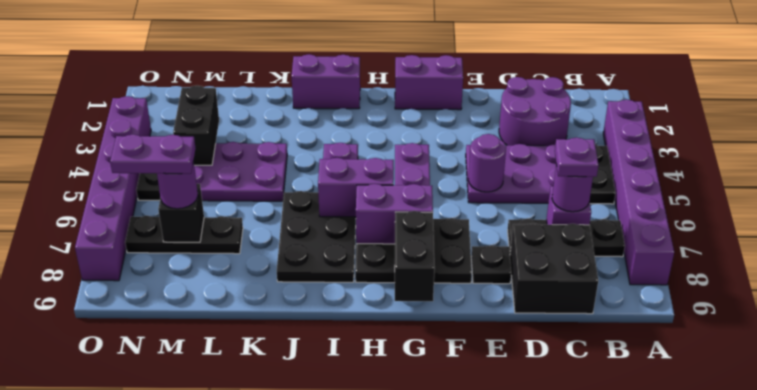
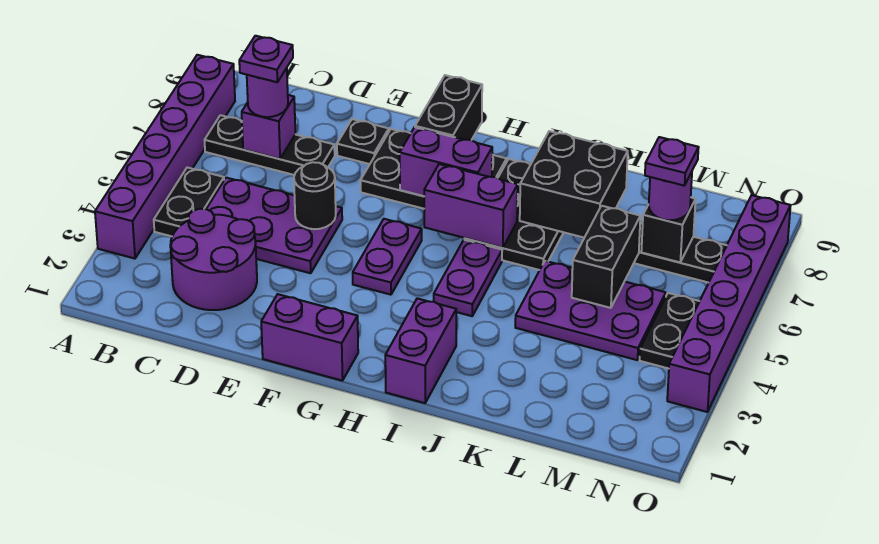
black brick C8:D9 level 1 -> black brick J7:K8 level 2
purple round brick E5 level 2 -> black round brick E5 level 2
purple brick I1:J1 level 1 -> purple brick I1:I2 level 1
black brick M3:M4 level 2 -> black brick L5:L6 level 2
purple plate M7:N7 level 4 -> purple plate M7 level 4

